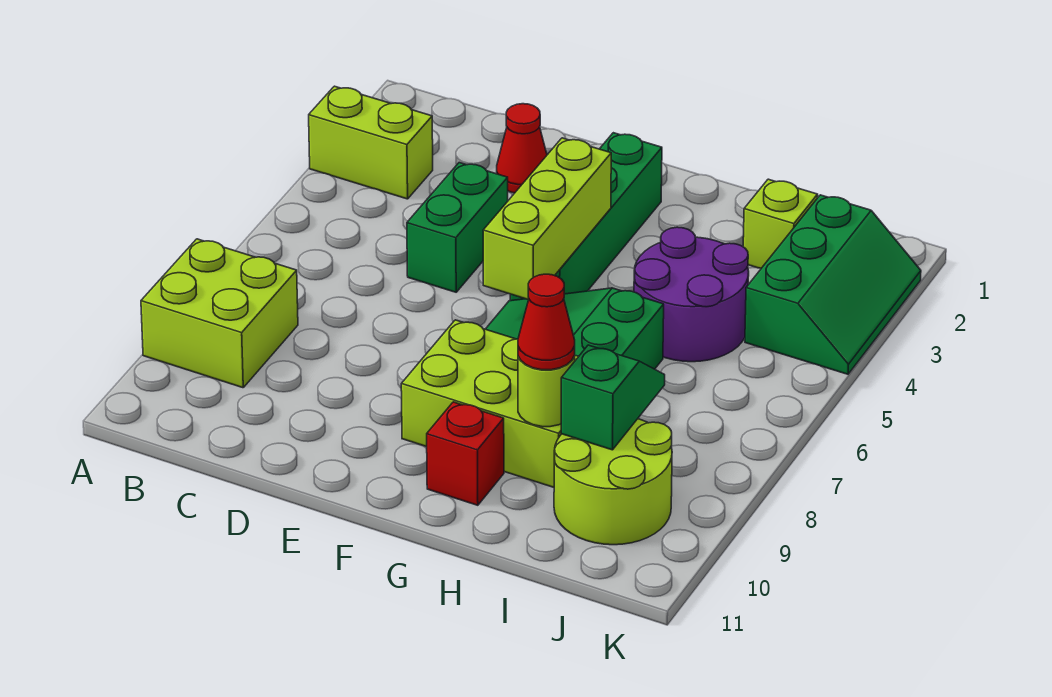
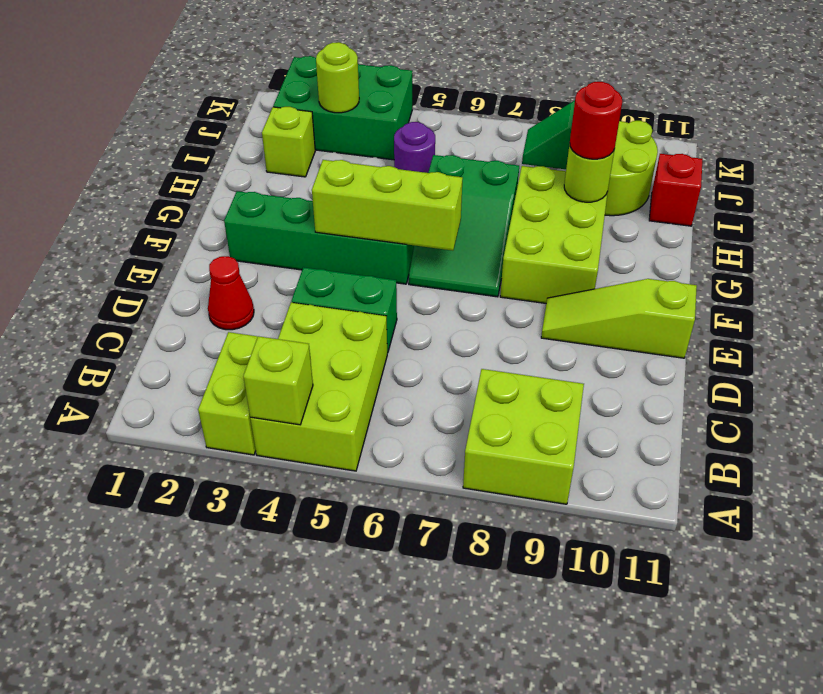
none -> lime brick A4:C5 level 1
none -> lime brick A4 level 2
none -> lime slope E9:E11 level 1 top 11
red brick G10 level 1 -> red brick I11 level 1
purple round brick H4:I5 level 1 -> purple round brick I5 level 1
red cone H9 level 3 -> red round brick H9 level 3
green slope J2:K4 level 1 top J -> green brick J2:K4 level 1
none -> lime round brick J3 level 2

